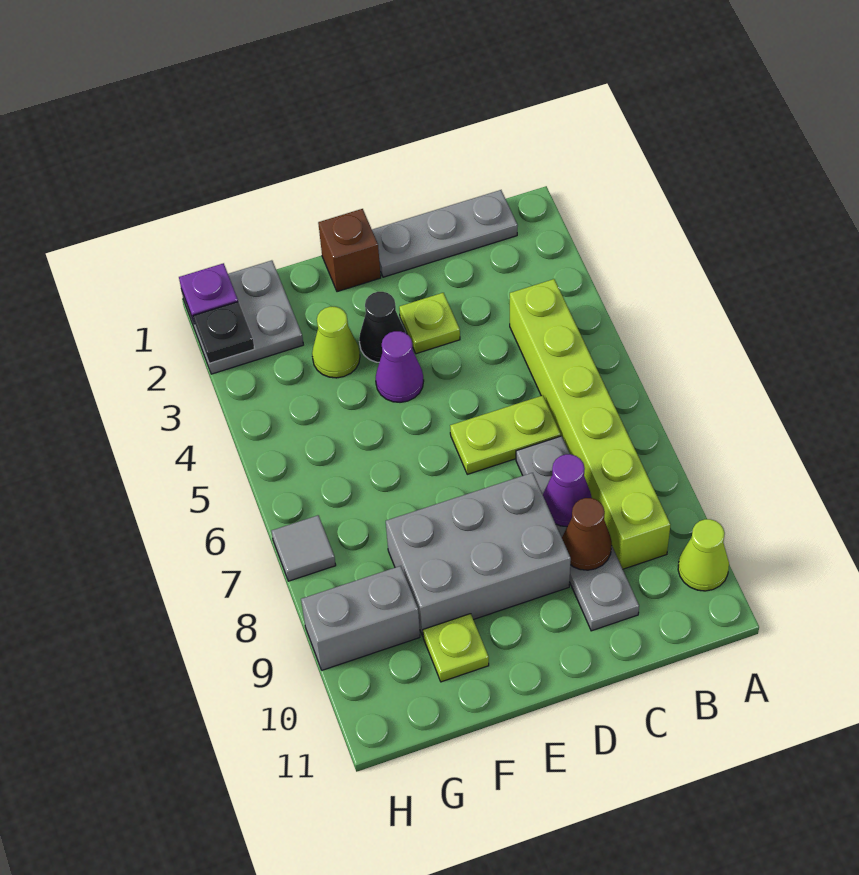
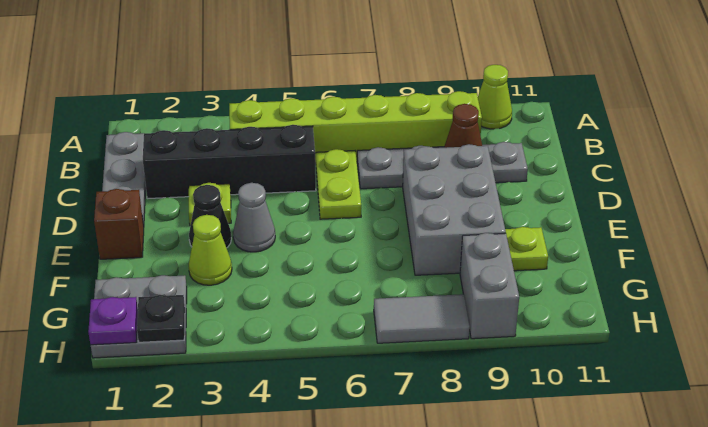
none -> black brick C2:C5 level 1
purple cone C8 level 2 -> none
purple cone E4 level 1 -> grey cone E4 level 1
grey tile H7 level 1 -> grey tile H7:H8 level 1

